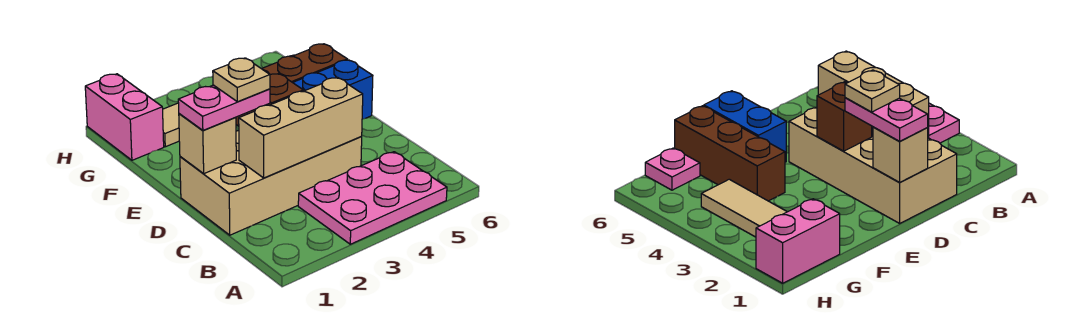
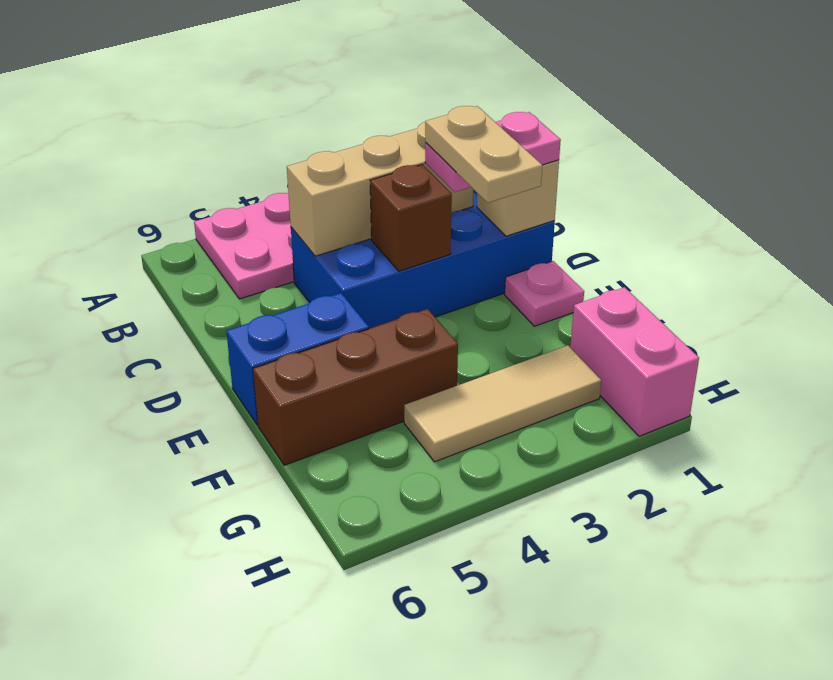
tan brick C1:D4 level 1 -> blue brick C1:D4 level 1
tan plate D2 level 4 -> tan plate D2:E2 level 4
pink plate G6 level 1 -> pink plate E1 level 1

